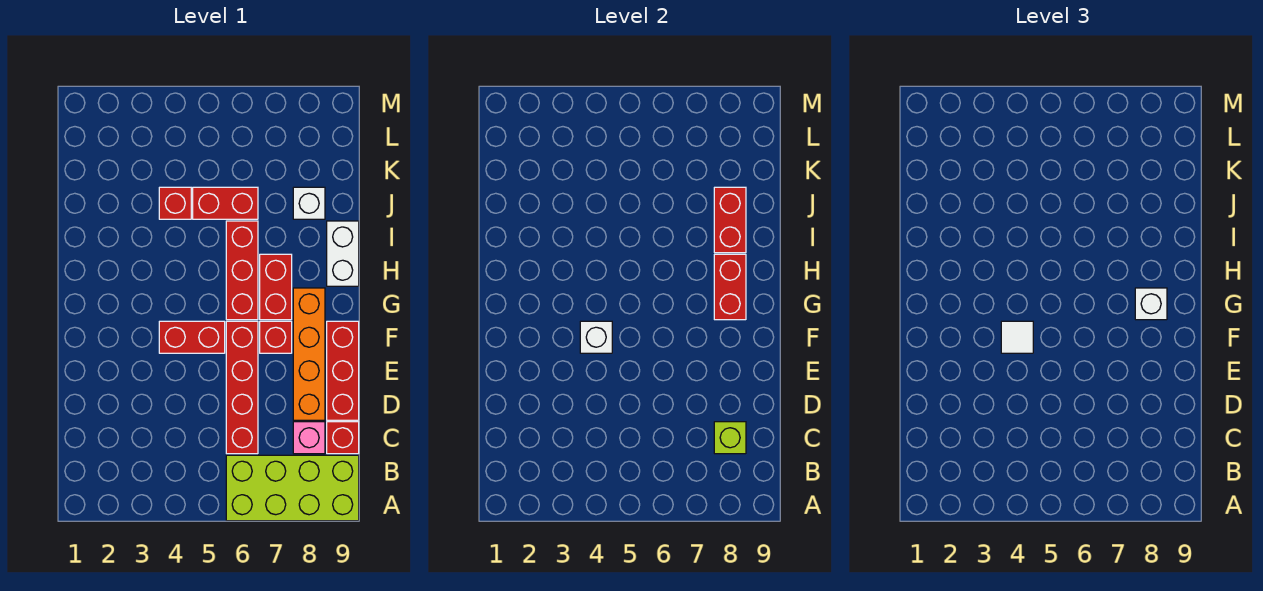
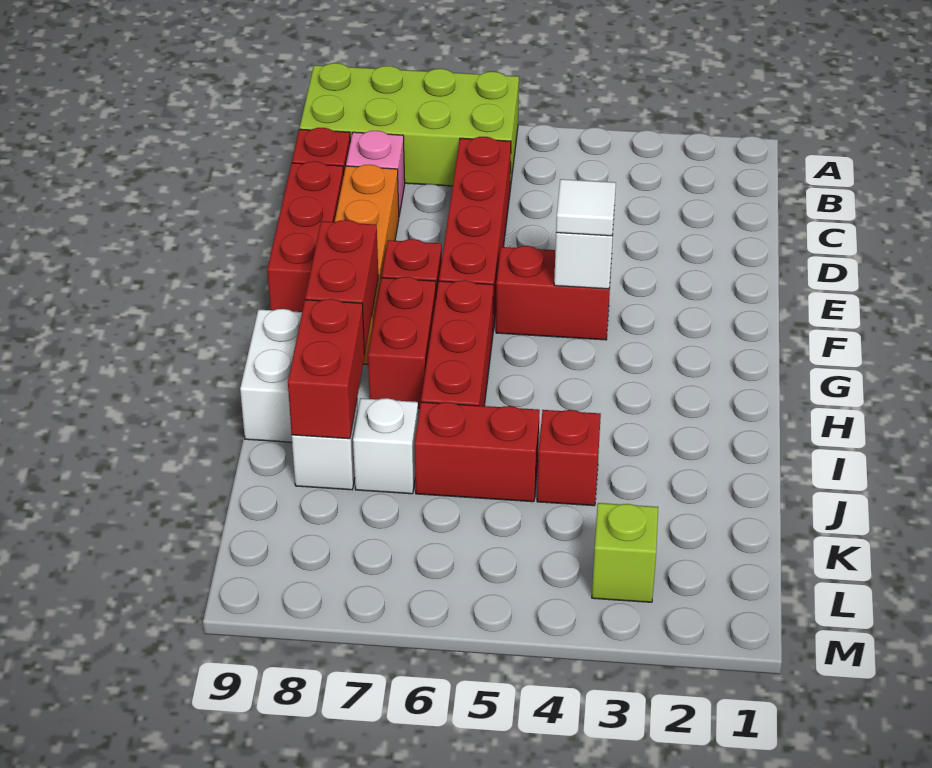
lime brick C8 level 2 -> lime brick L3 level 1
white brick G8 level 3 -> white brick J7 level 1

